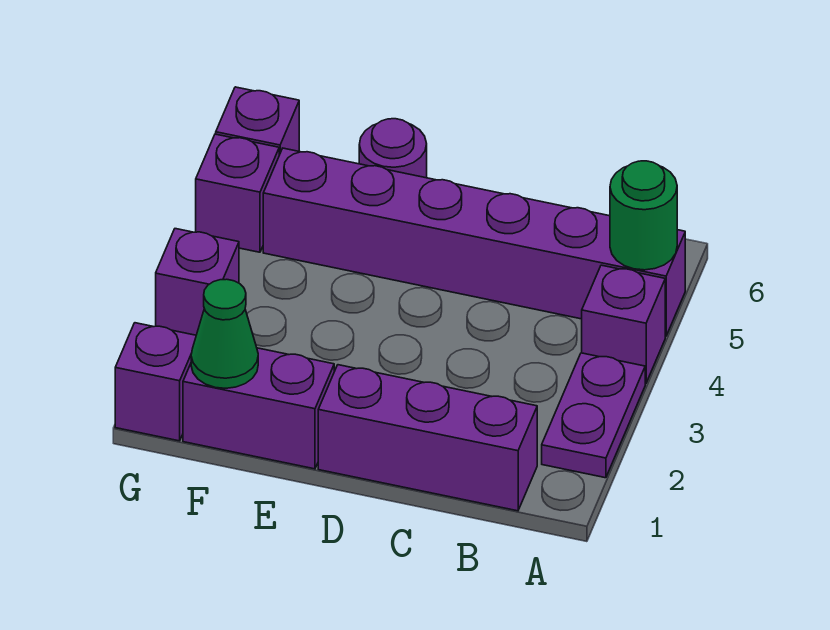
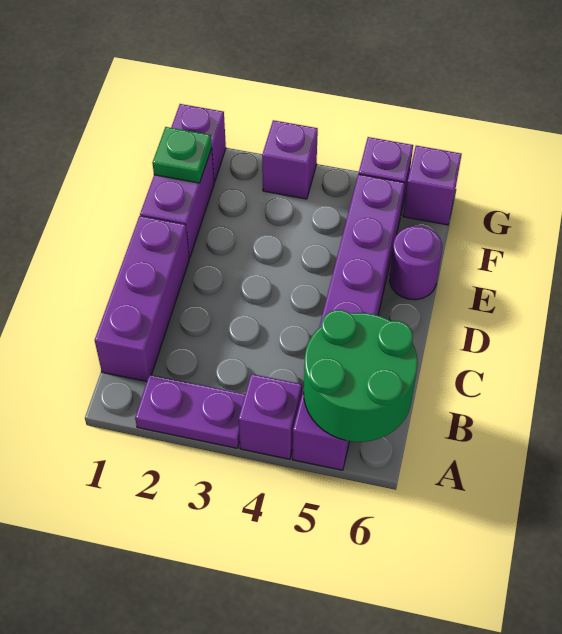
green round brick A5 level 2 -> green round brick A5:B6 level 2
green cone F1 level 2 -> green plate F1 level 2

